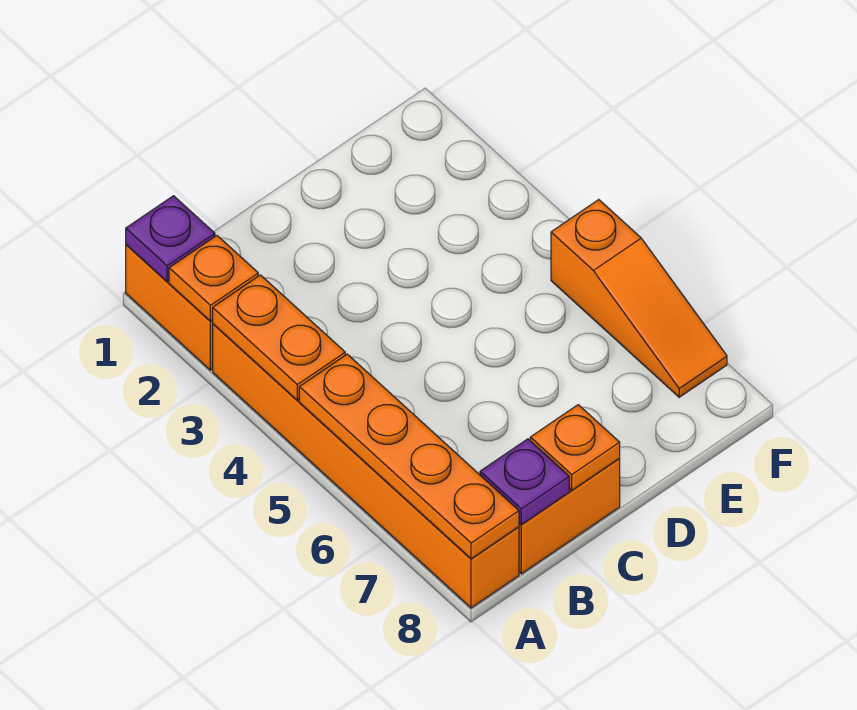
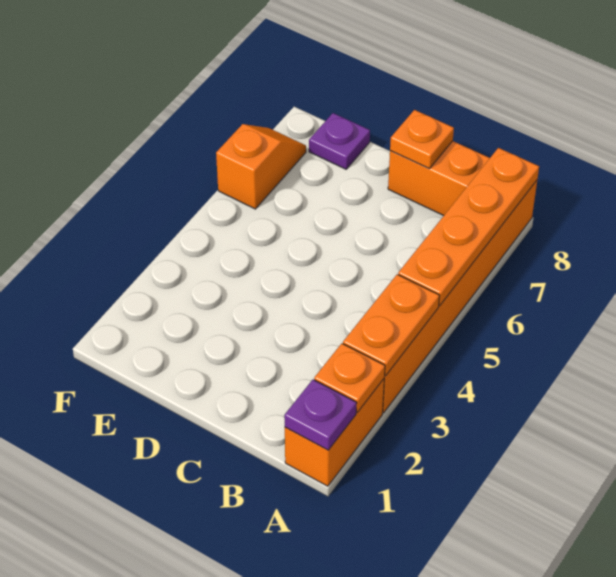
purple plate B8 level 2 -> purple plate E8 level 1
orange slope F5:F7 level 1 top 5 -> orange slope F6:F7 level 1 top 6

